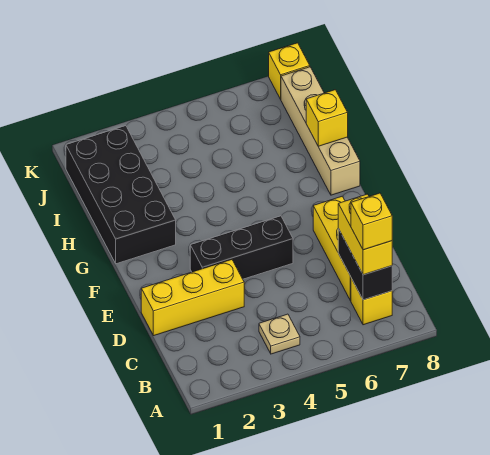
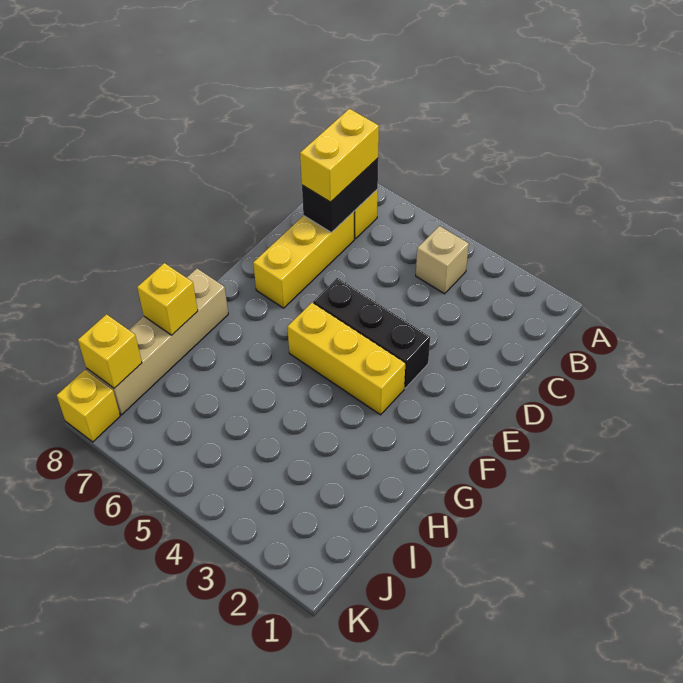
tan plate B4 level 1 -> tan brick B4 level 1
yellow brick B7 level 4 -> yellow brick J8 level 2
yellow brick D1:D3 level 1 -> yellow brick F3:F5 level 1
black brick G1:J2 level 1 -> none

